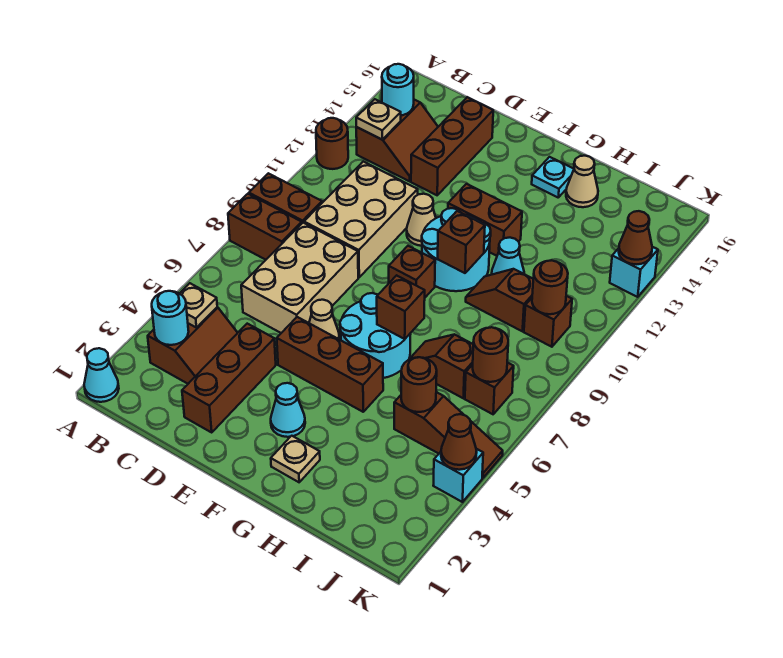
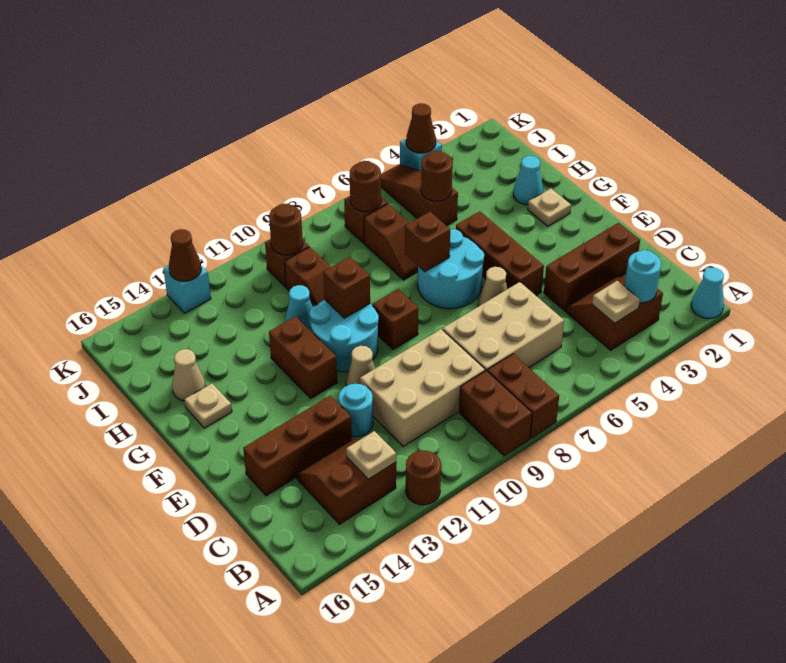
cyan round brick B14 level 2 -> cyan round brick D12 level 1
cyan cone F3 level 1 -> cyan cone H2 level 1
cyan plate G15 level 1 -> tan plate G15 level 1

